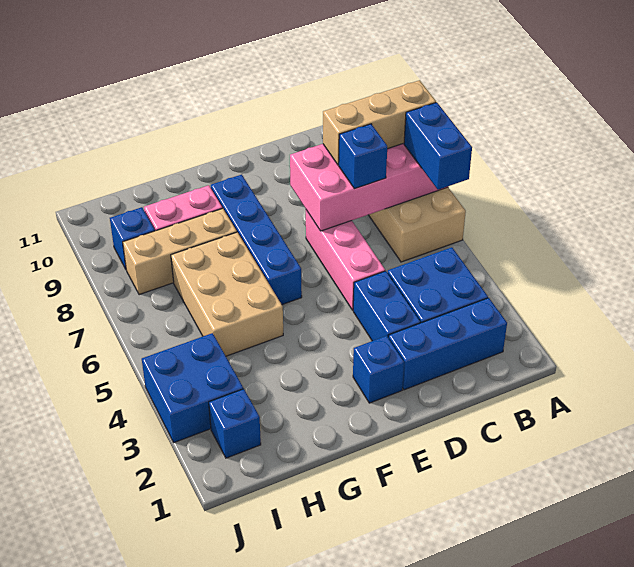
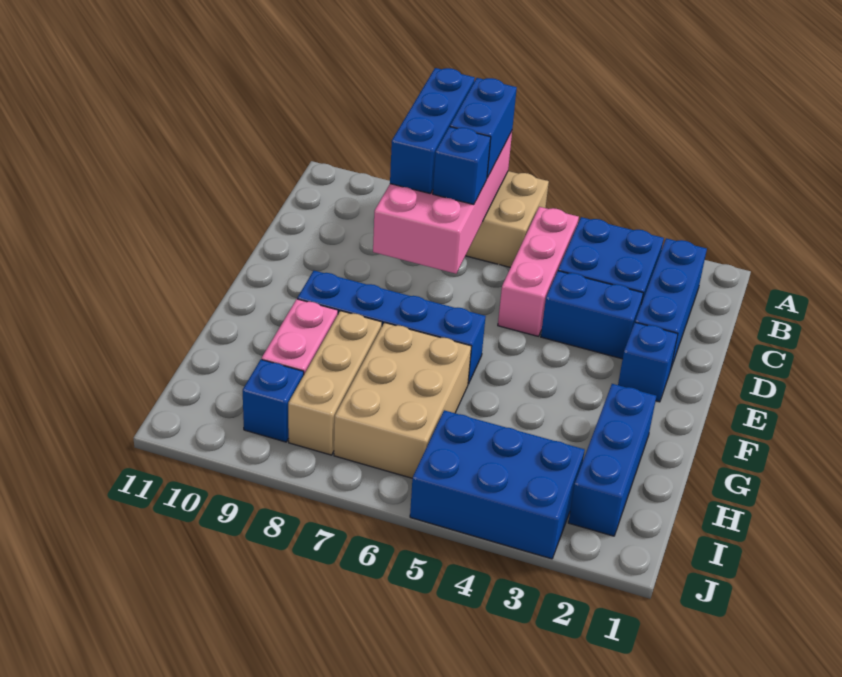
blue brick A6:A7 level 3 -> blue brick A7:B7 level 3
tan brick A8:C8 level 3 -> blue brick A8:C8 level 3
pink brick D5:D7 level 1 -> pink brick B5:D5 level 1
tan brick G5:H7 level 1 -> tan brick G6:I7 level 1
blue brick I2 level 1 -> blue brick G2:I2 level 1
blue brick I3:J4 level 1 -> blue brick I3:J5 level 1

